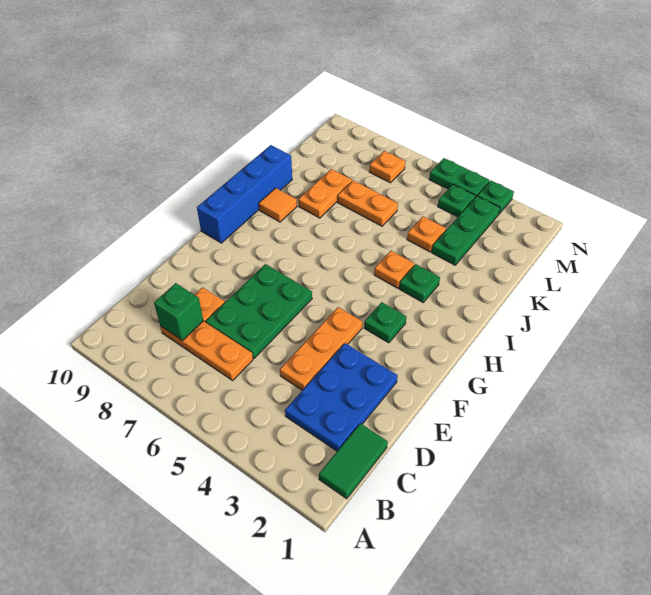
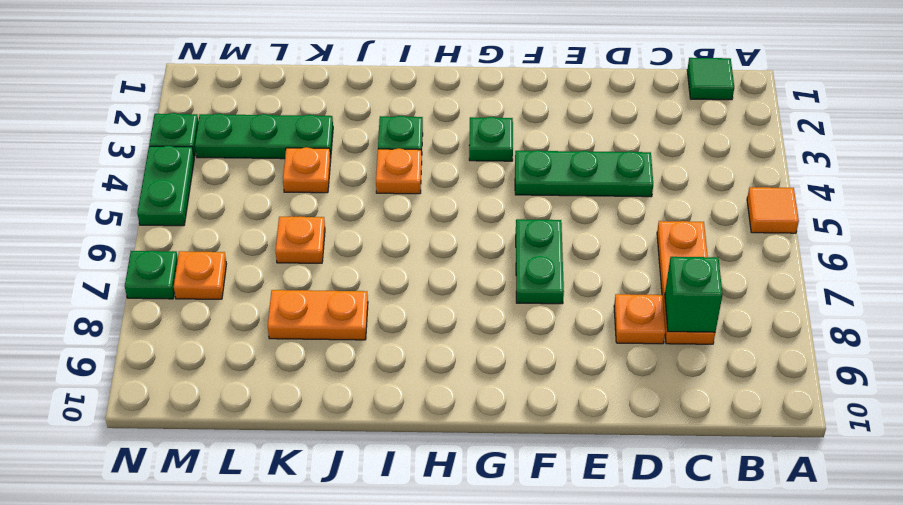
green tile B1:C1 level 1 -> green tile B1 level 1
blue plate C2:E3 level 1 -> none
orange plate D4:F4 level 1 -> green plate D4:F4 level 1
green plate D6:F7 level 1 -> green plate F6:F7 level 1
blue brick G10:J10 level 1 -> none
orange tile I9 level 1 -> orange tile A5 level 1
orange plate K6:K7 level 1 -> orange plate K6 level 1
green plate M4 level 1 -> green plate N7 level 1

